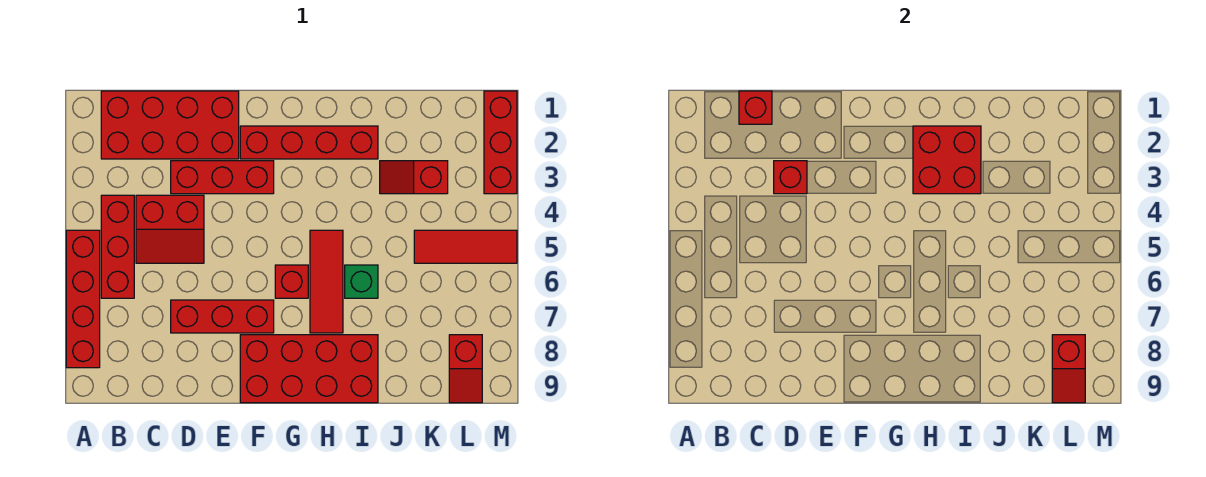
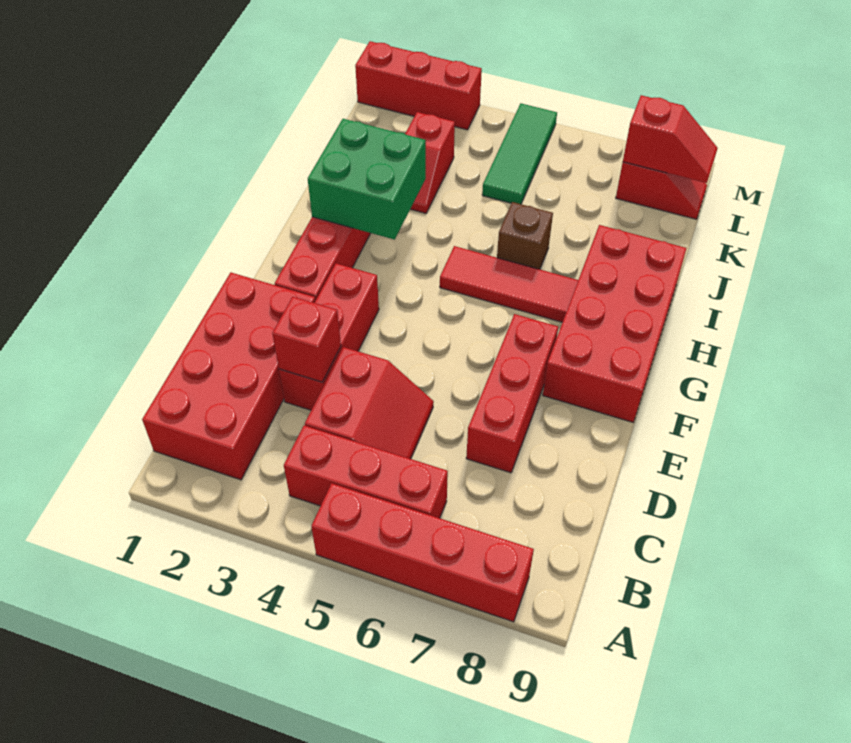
red brick C1 level 2 -> none
red brick G6 level 1 -> none
red brick H2:I3 level 2 -> green brick H2:I3 level 2
green brick I6 level 1 -> brown brick I6 level 1
red tile K5:M5 level 1 -> green tile K5:M5 level 1

